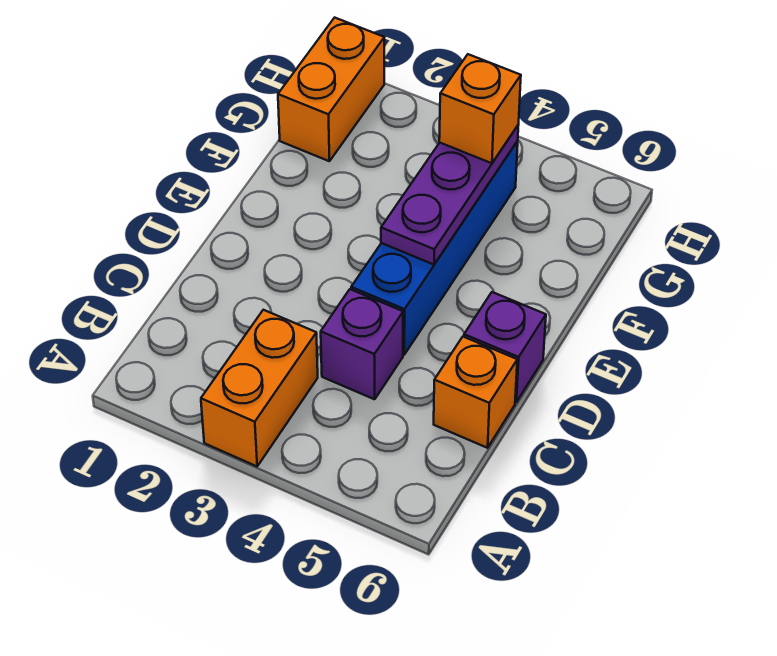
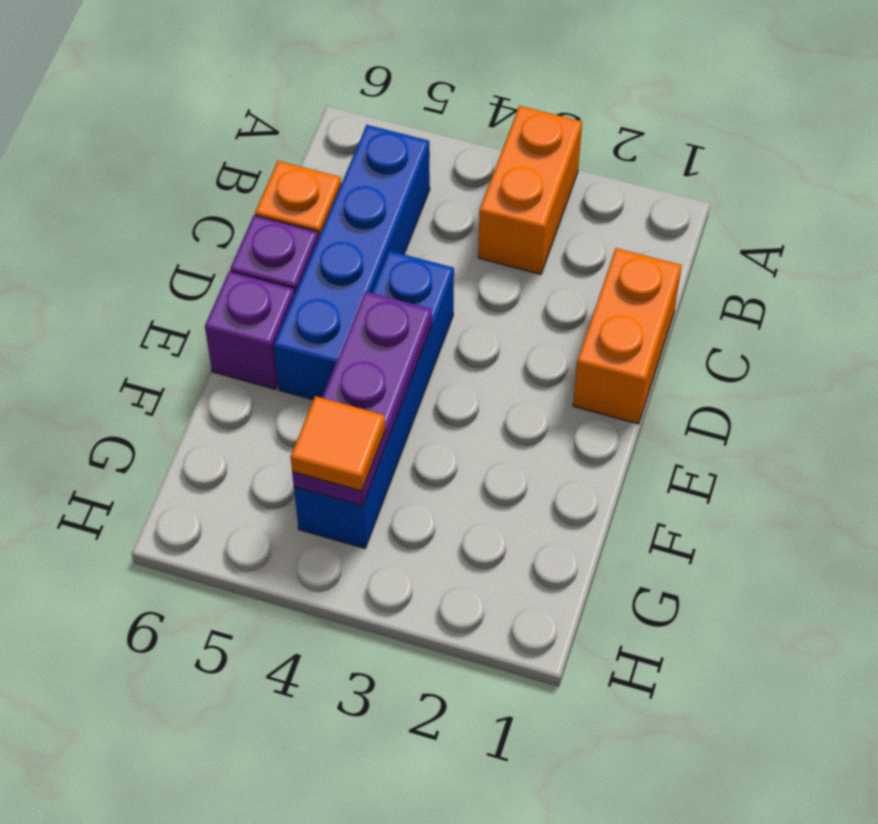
none -> blue brick B5:E5 level 1
purple brick C4 level 1 -> purple brick E6 level 1
orange brick G1:H1 level 1 -> orange brick C1:D1 level 1
orange brick G4 level 3 -> orange tile G4 level 3

